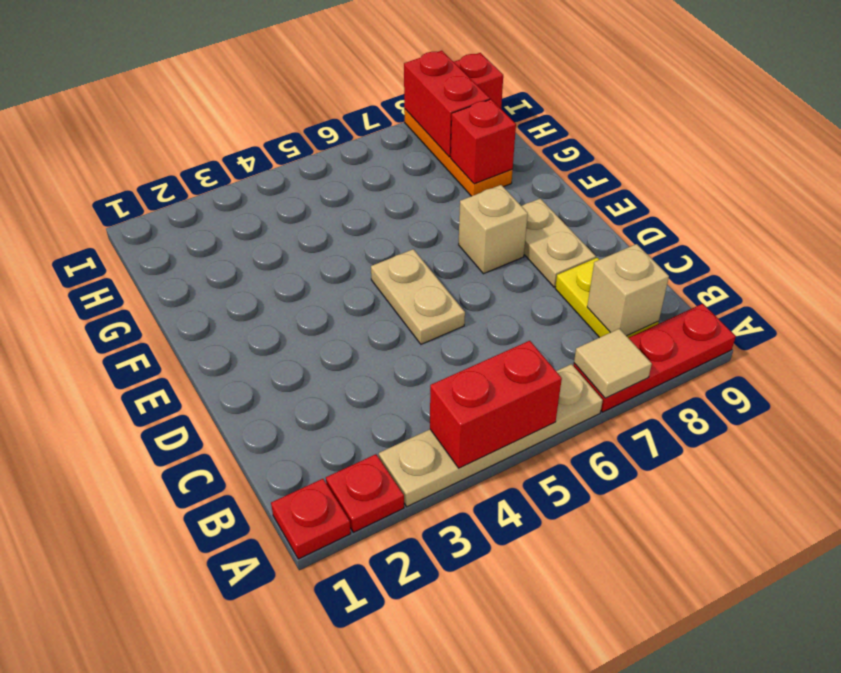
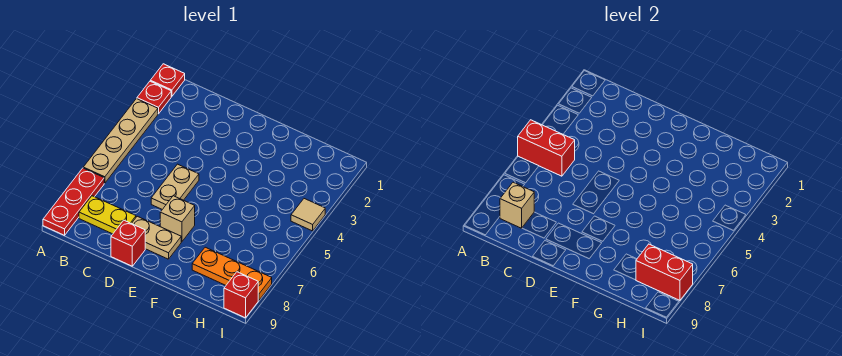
red brick A4:A5 level 2 -> red brick A5:B5 level 2
tan tile A7 level 2 -> tan tile I4 level 1
tan plate D5:E5 level 1 -> tan plate D5:D6 level 1
red brick G8 level 2 -> red brick D9 level 1

